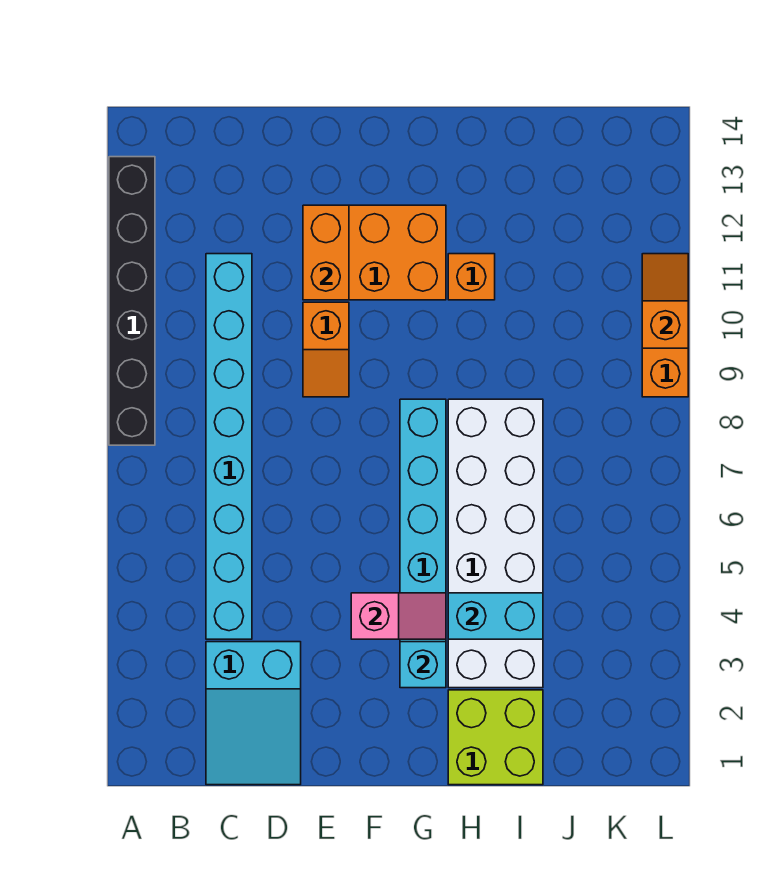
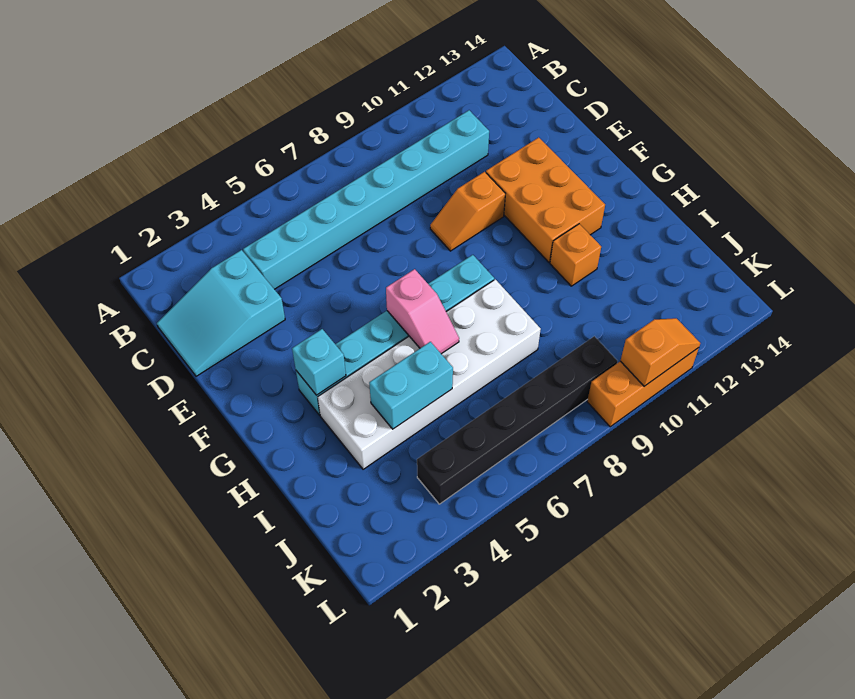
black brick A8:A13 level 1 -> black brick K4:K9 level 1
orange brick E11:E12 level 2 -> none
pink slope F4:G4 level 2 top F -> pink slope G6:H6 level 2 top G
lime brick H1:I2 level 1 -> none
cyan brick H4:I4 level 2 -> cyan brick I4:I5 level 2

